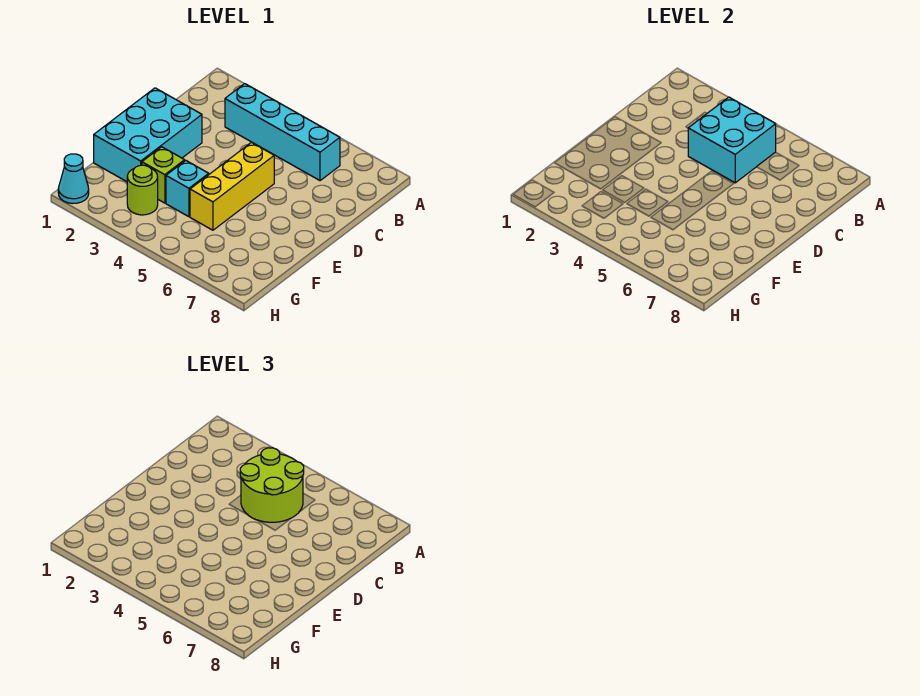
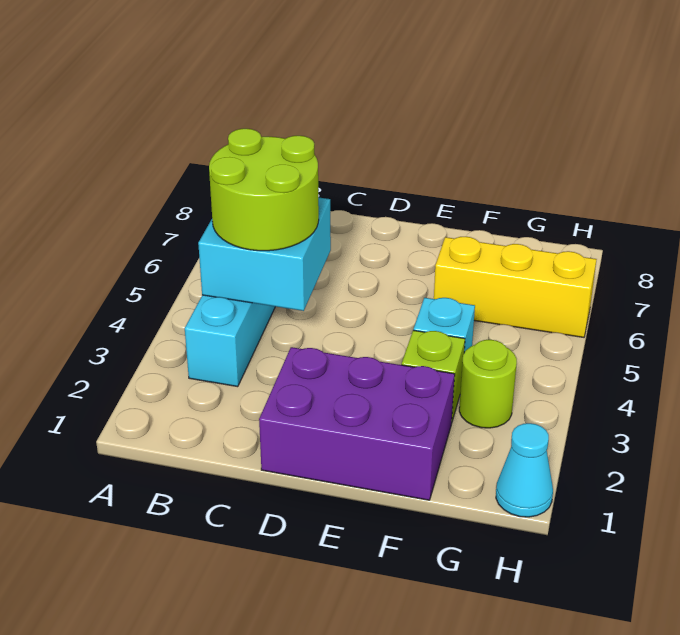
cyan brick D1:F2 level 1 -> purple brick D1:F2 level 1
yellow brick D5:F5 level 1 -> yellow brick F6:H6 level 1

